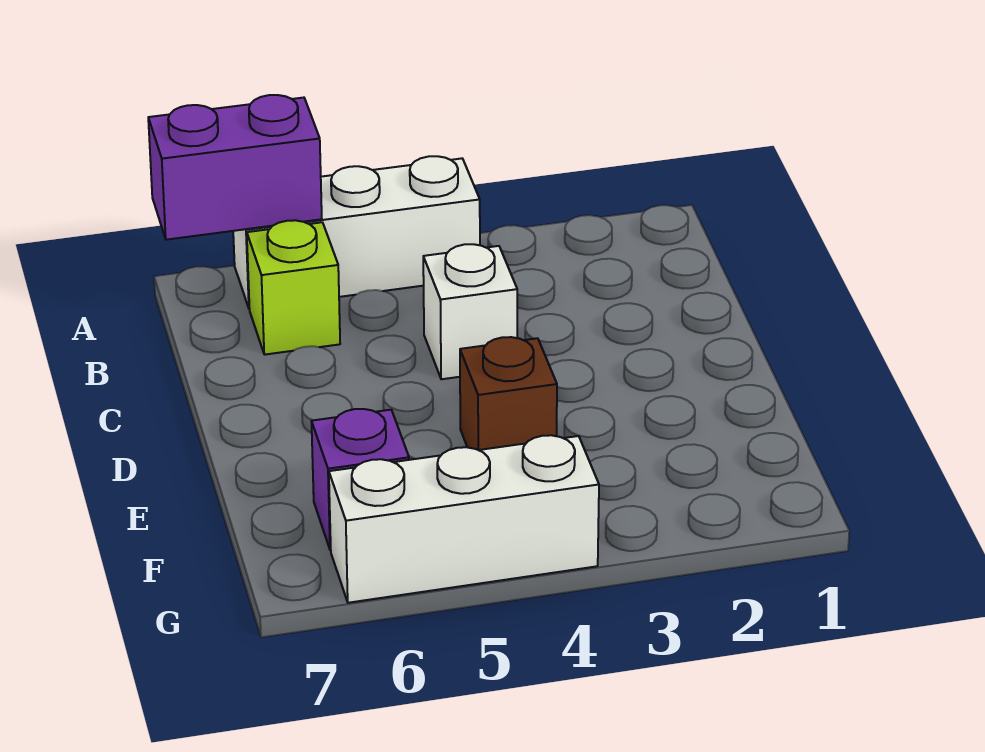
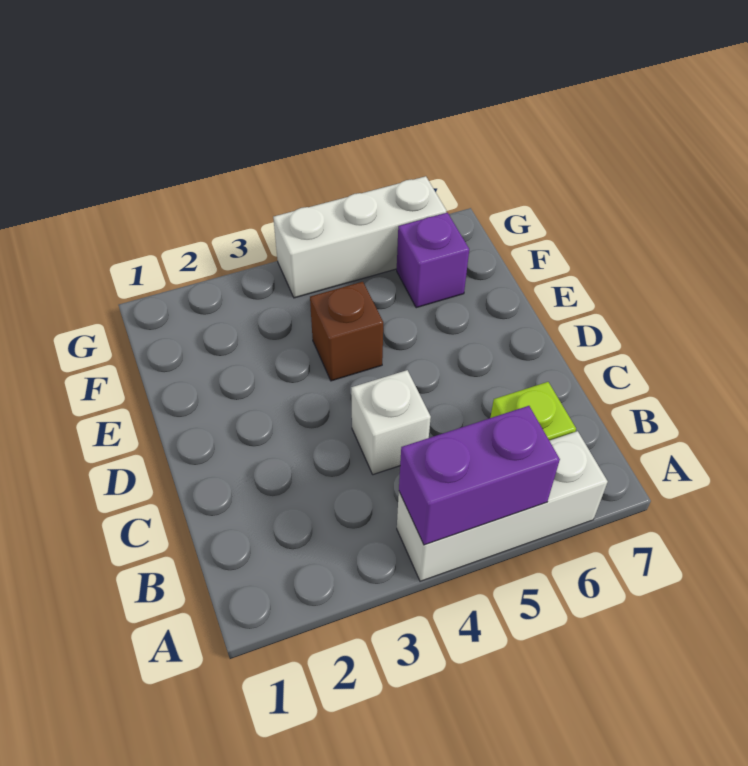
purple brick A6:A7 level 2 -> purple brick A4:A5 level 2

